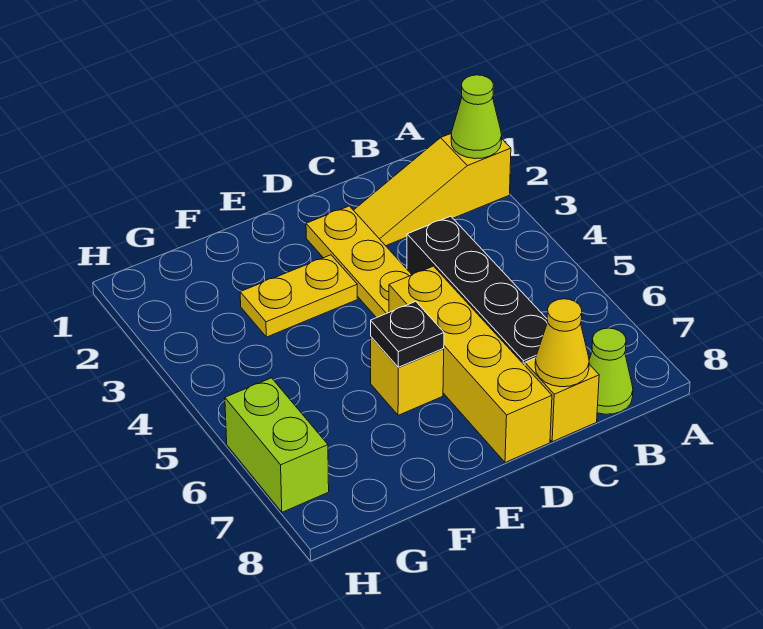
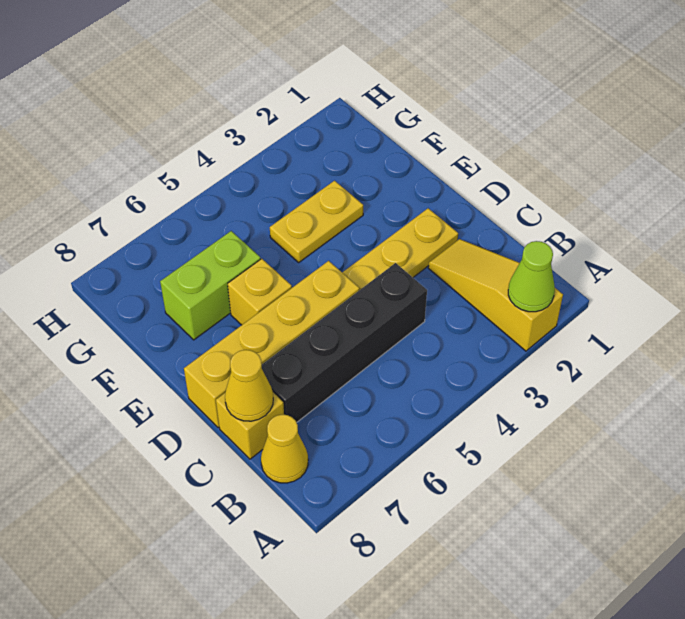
lime cone B8 level 1 -> yellow cone B8 level 1
yellow plate E3:F3 level 1 -> yellow plate F3:F4 level 1
black plate E6 level 2 -> none
lime brick H6:H7 level 1 -> lime brick F6:F7 level 1

